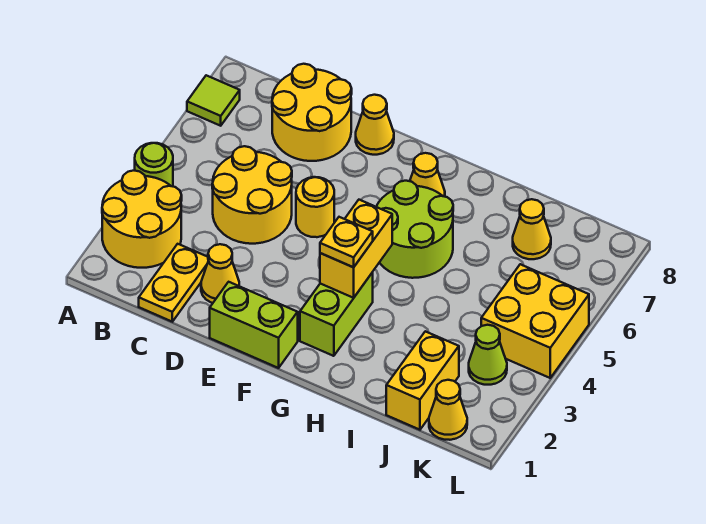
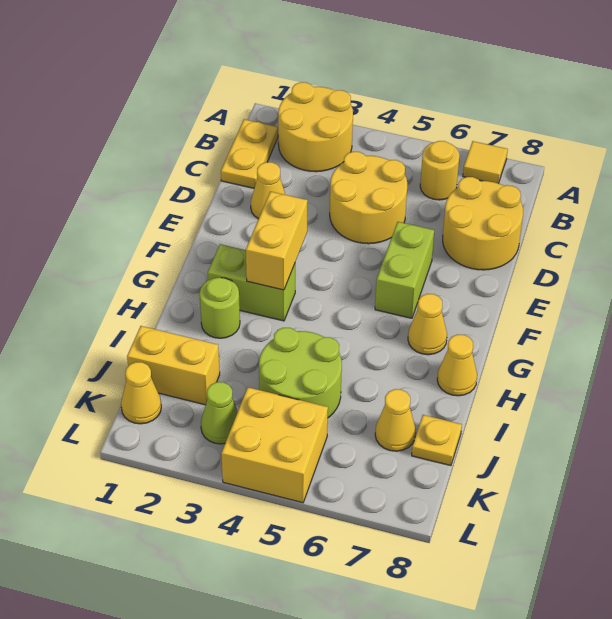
lime round brick A4 level 1 -> lime round brick H2 level 1
lime tile A7 level 1 -> yellow tile A7 level 1
yellow plate C1:C2 level 1 -> yellow plate B1:C1 level 1
lime brick E1:F1 level 1 -> lime brick E6:F6 level 1
yellow round brick E5 level 1 -> yellow round brick B6 level 1
yellow cone E8 level 1 -> yellow cone H8 level 1
yellow brick G3:G4 level 2 -> yellow brick F3:G3 level 2
yellow plate G3 level 3 -> yellow plate J8 level 1
lime round brick G5:H6 level 1 -> lime round brick I4:J5 level 1

